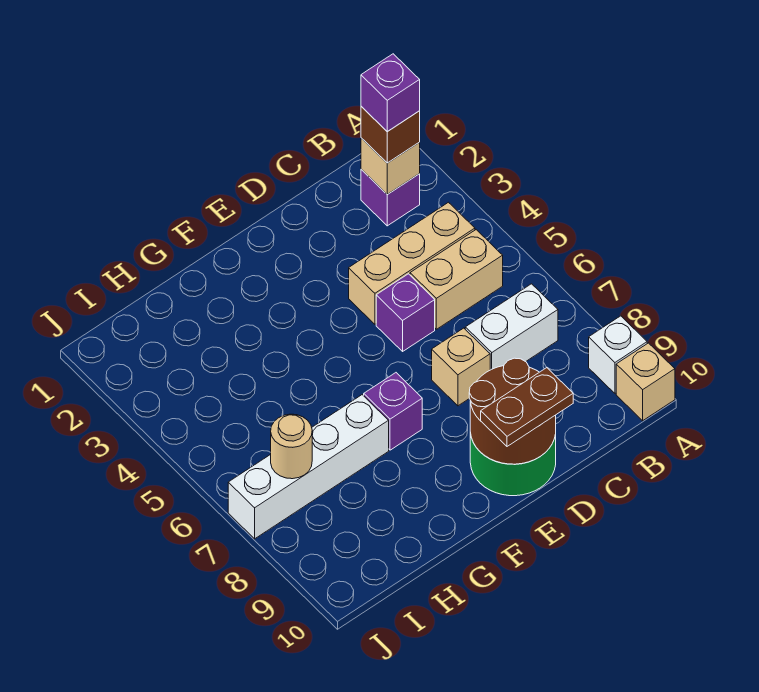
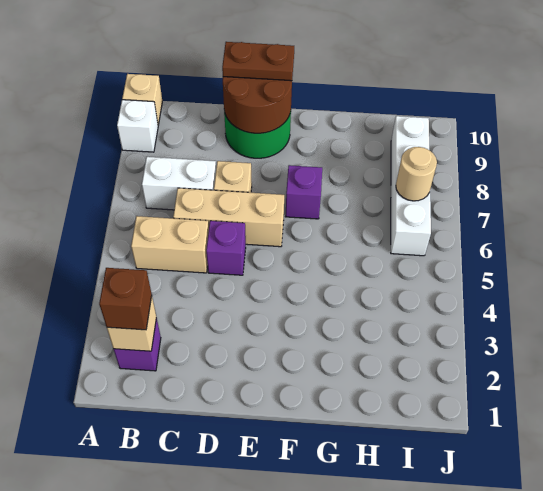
purple brick B2 level 4 -> none
tan brick B4:D4 level 1 -> tan brick C6:E6 level 1
white brick G7:J7 level 1 -> white brick I6:I9 level 1

